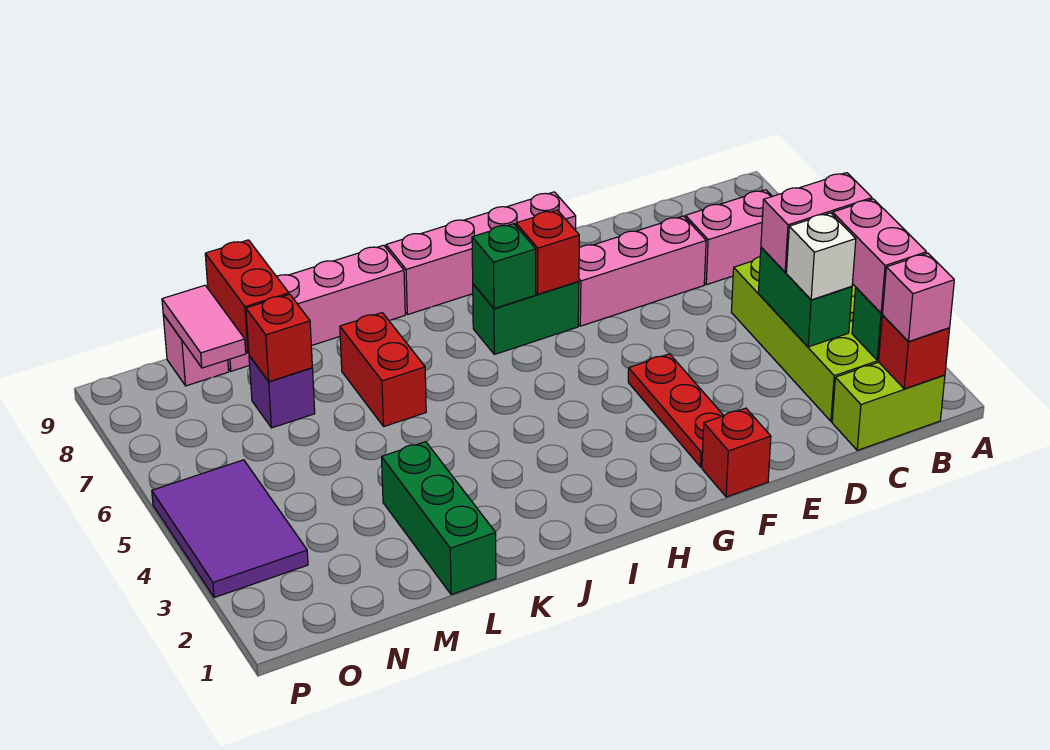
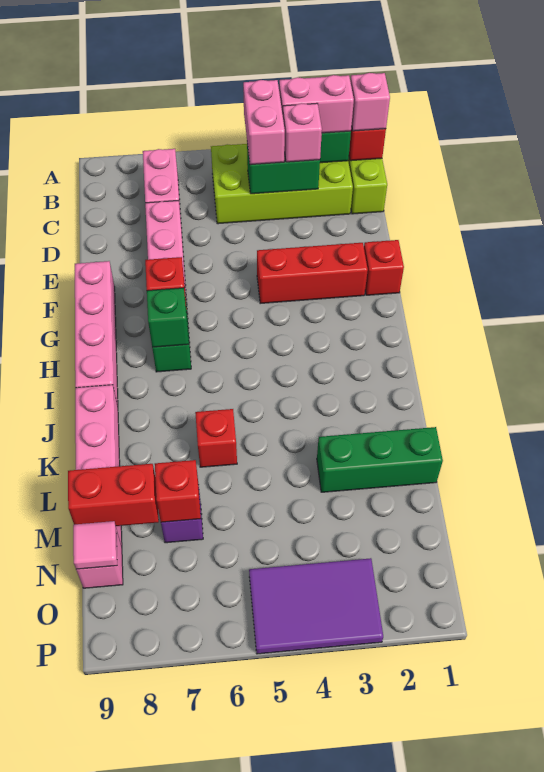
white brick C3 level 3 -> pink brick C3 level 3
red plate F2:F4 level 1 -> red brick F2:F4 level 1
red brick K6:K7 level 1 -> red brick K6 level 1
pink tile N8:N9 level 2 -> pink tile N9 level 2

